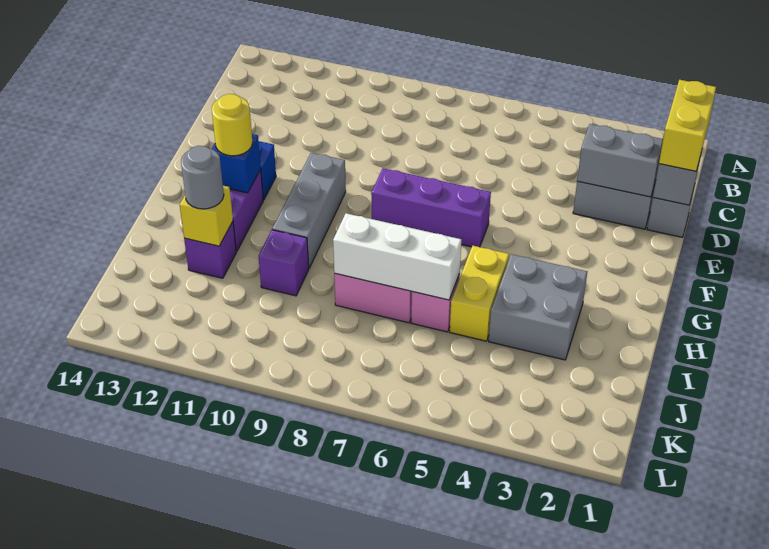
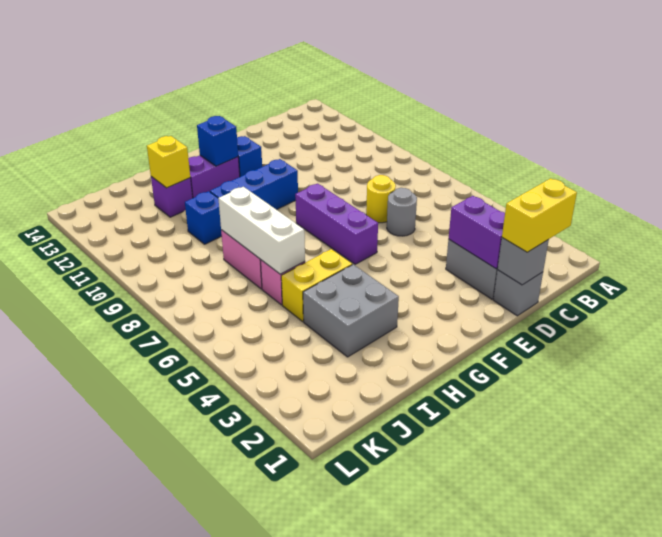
grey brick D2:D3 level 2 -> purple brick D2:D3 level 2
grey brick F10:H10 level 1 -> blue brick F10:H10 level 1
yellow round brick G12 level 3 -> yellow round brick D7 level 1
purple brick I10 level 1 -> blue brick I10 level 1
grey round brick I12 level 3 -> grey round brick D6 level 1

